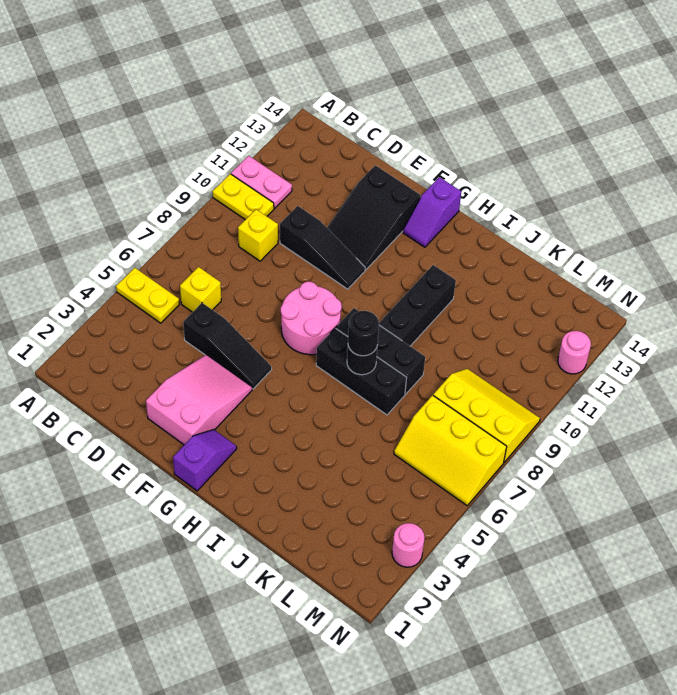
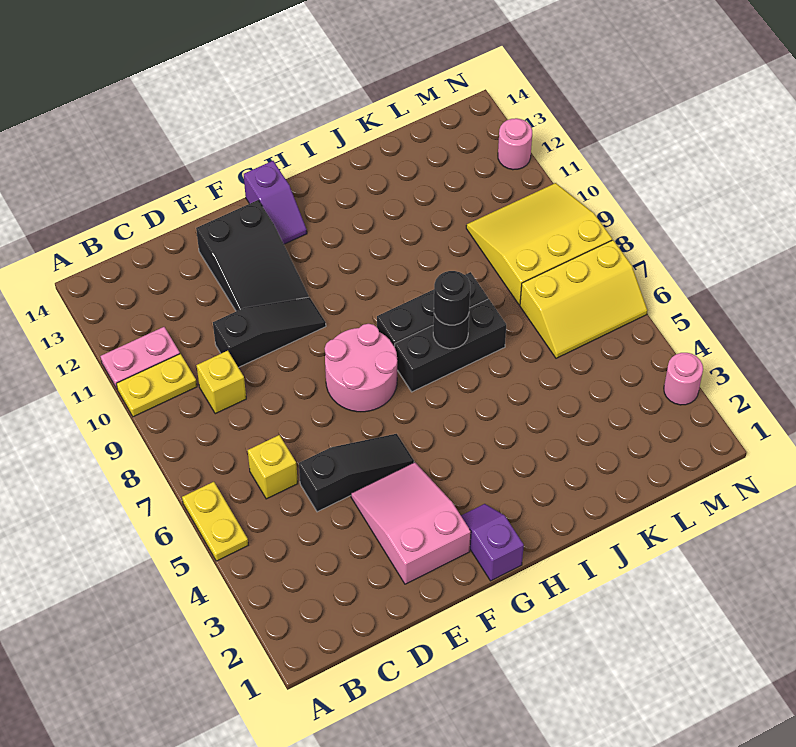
yellow plate A5:B5 level 1 -> yellow plate A5:A6 level 1
black brick I9:I11 level 1 -> none
yellow slope L8:N9 level 1 top 8 -> yellow slope L8:N10 level 1 top 8

